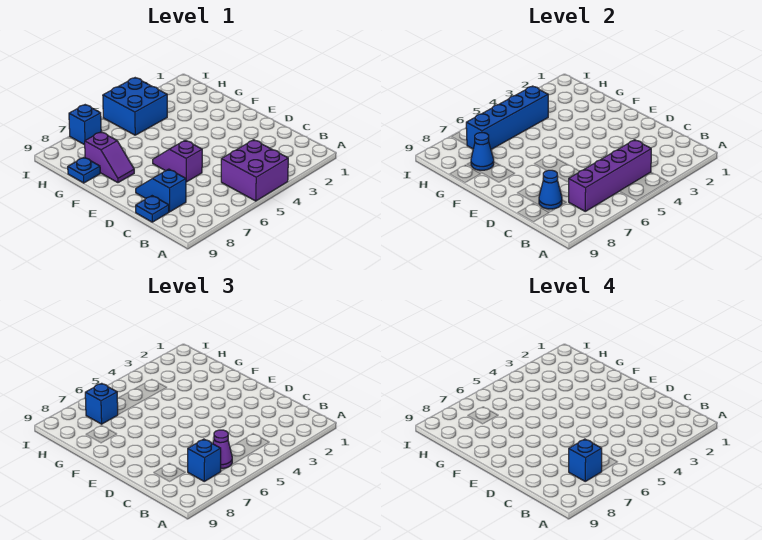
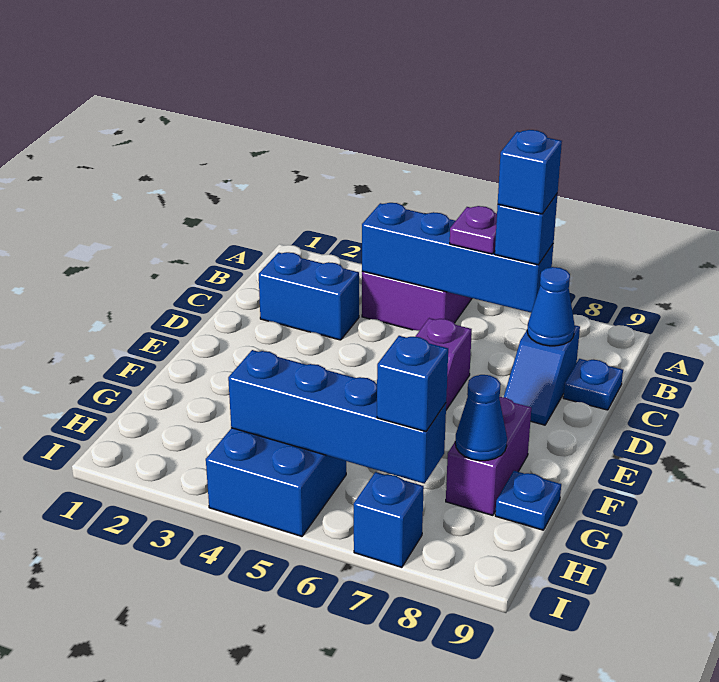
purple brick B4:B7 level 2 -> blue brick B4:B7 level 2
purple cone B6 level 3 -> purple plate B6 level 3
none -> blue brick C2:C3 level 1
purple slope F8:G8 level 1 top G -> purple brick F8:G8 level 1

